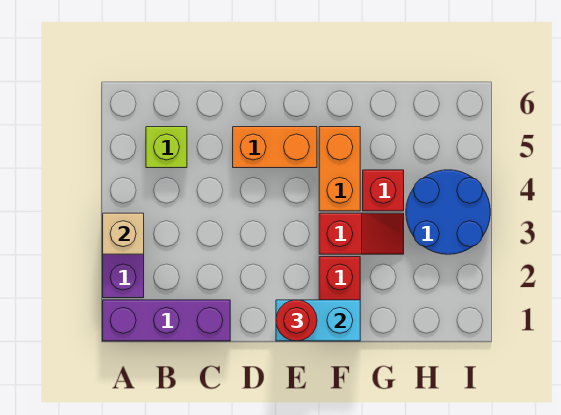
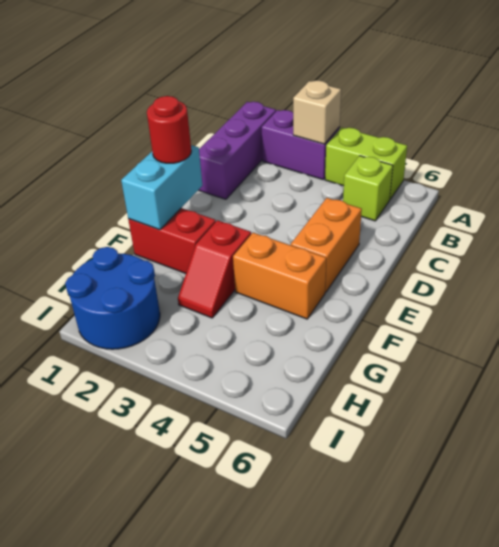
none -> lime brick A4:A5 level 1
red brick G4 level 1 -> none
blue round brick H3:I4 level 1 -> blue round brick H1:I2 level 1

